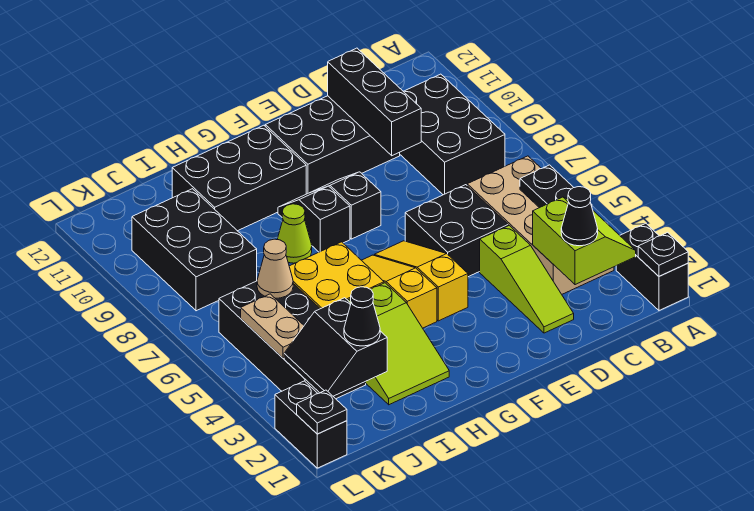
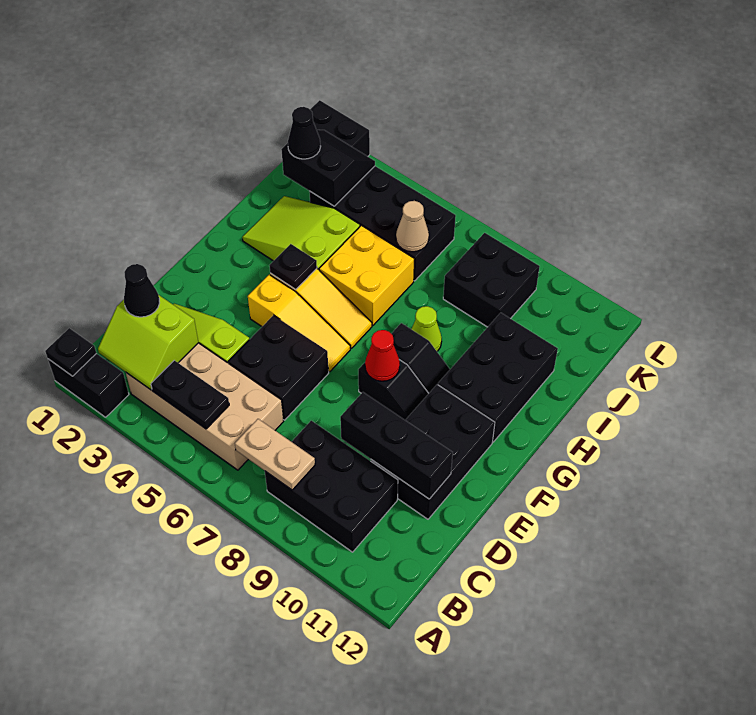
none -> red cone F8 level 2
black brick J8:K10 level 1 -> black brick J8:K9 level 1
tan plate K4:K5 level 2 -> tan plate B7:B8 level 2
black plate L1 level 2 -> black plate G4 level 2

